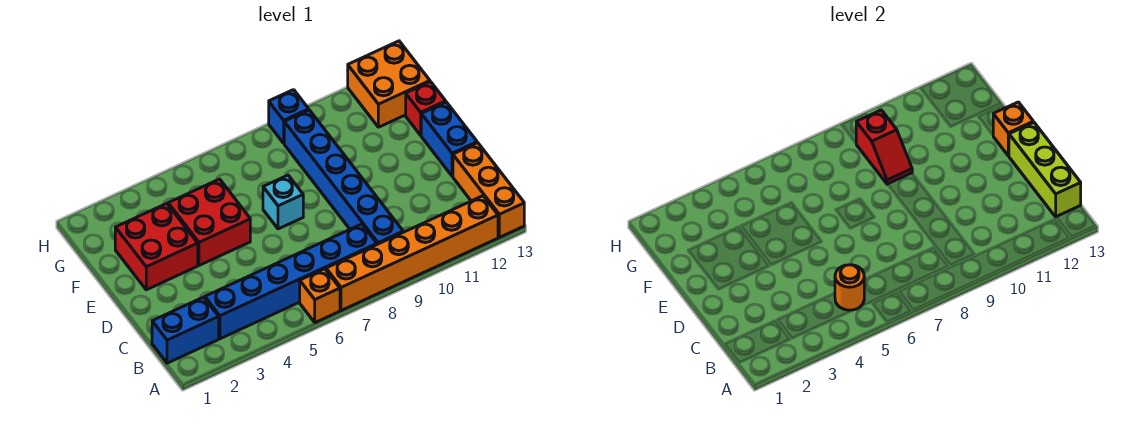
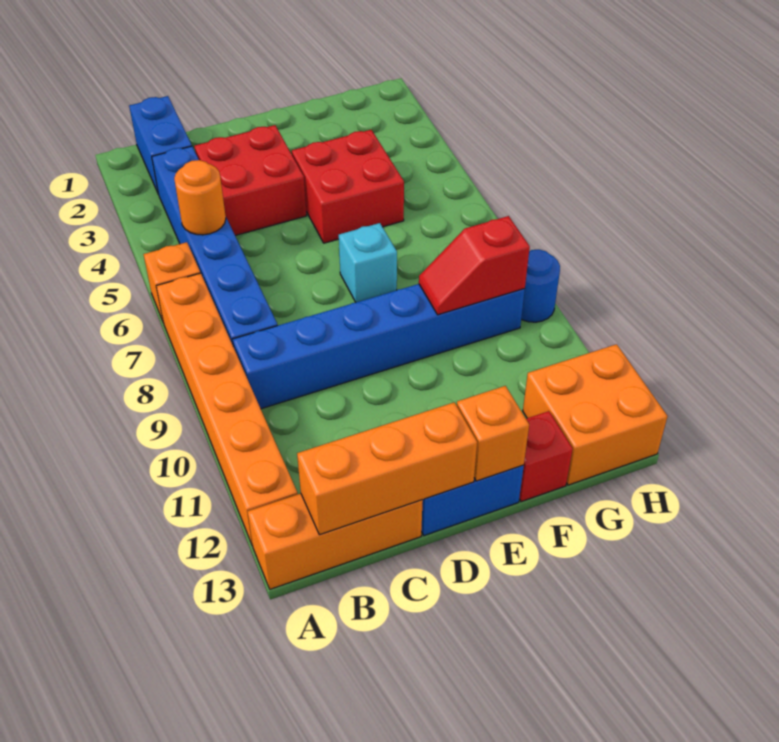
lime brick B13:D13 level 2 -> orange brick B13:D13 level 2
red brick E2:F3 level 1 -> red brick C3:D4 level 1
blue brick H9 level 1 -> blue round brick H9 level 1

